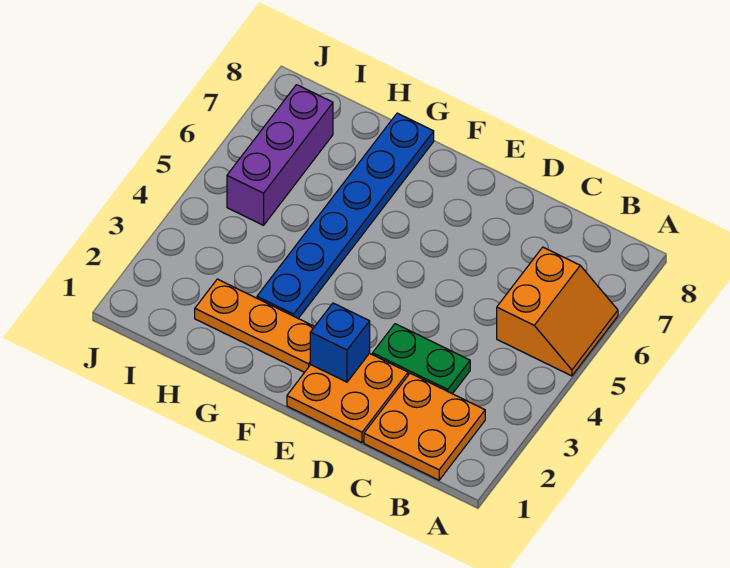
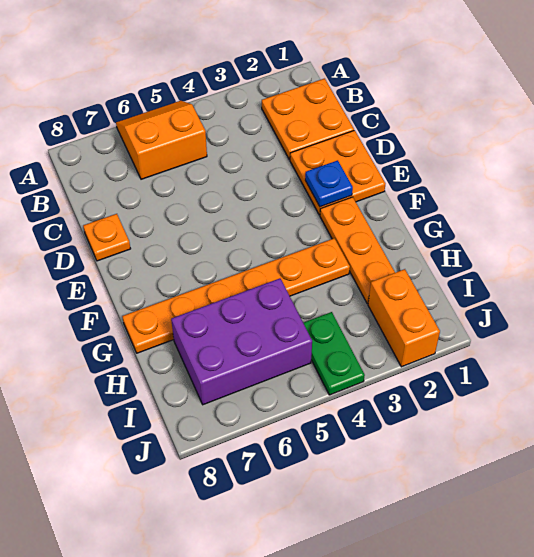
green plate C3:D3 level 1 -> green plate I4:J4 level 1
none -> orange plate D8 level 1
blue brick E2 level 2 -> blue plate E2 level 2
blue plate G3:G8 level 1 -> orange plate G3:G8 level 1
none -> orange brick I2:J2 level 1
purple brick I5:I7 level 1 -> purple brick H5:I7 level 1

